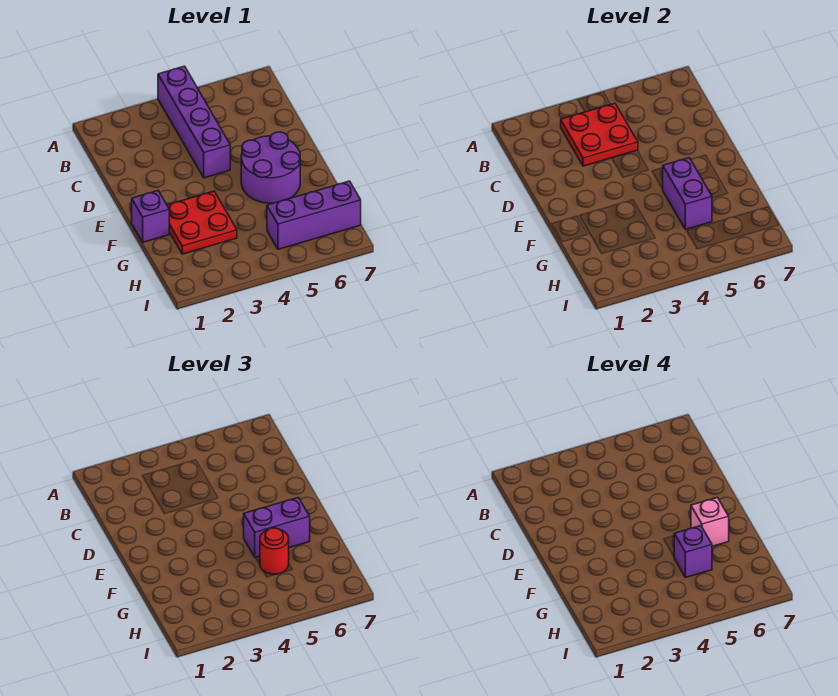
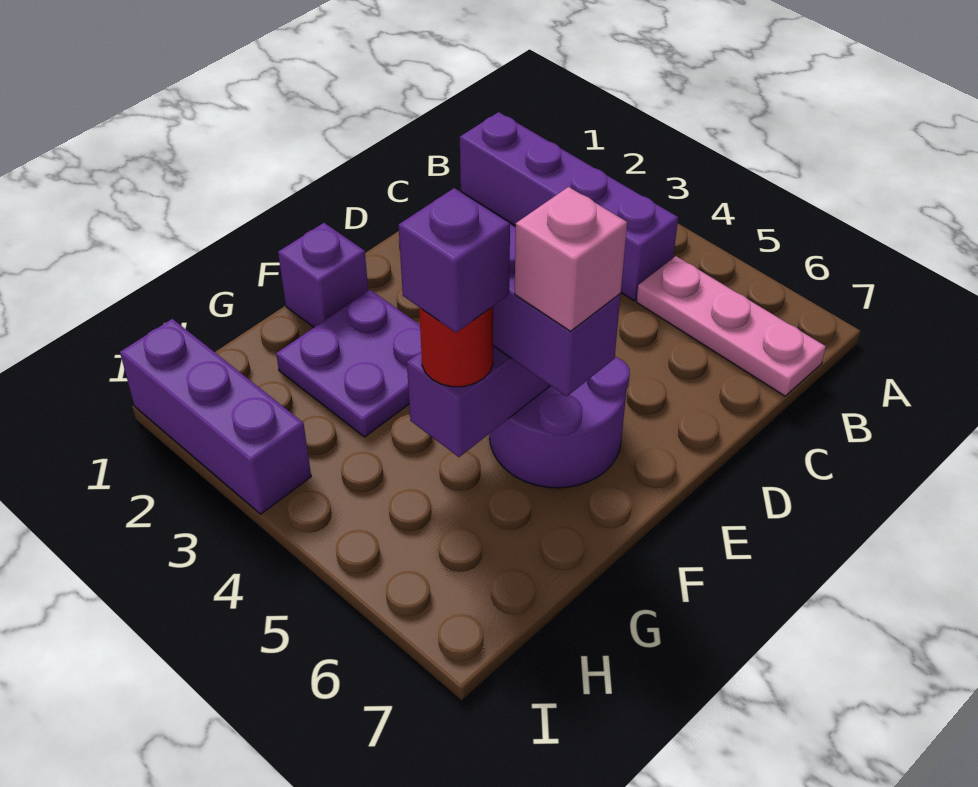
purple brick A4:D4 level 1 -> purple brick B1:B4 level 1
red plate B3:C4 level 2 -> none
none -> pink plate B5:B7 level 1
red plate F2:G3 level 1 -> purple plate F2:G3 level 1
purple brick H5:H7 level 1 -> purple brick I1:I3 level 1

